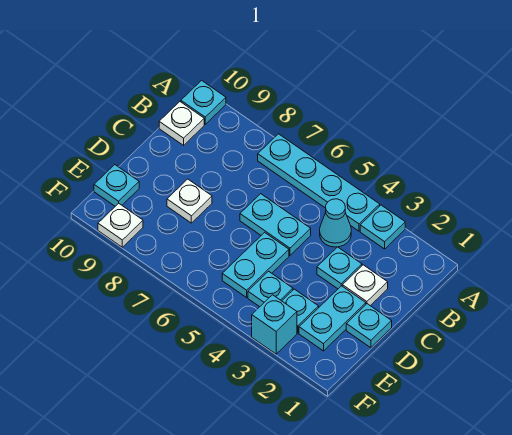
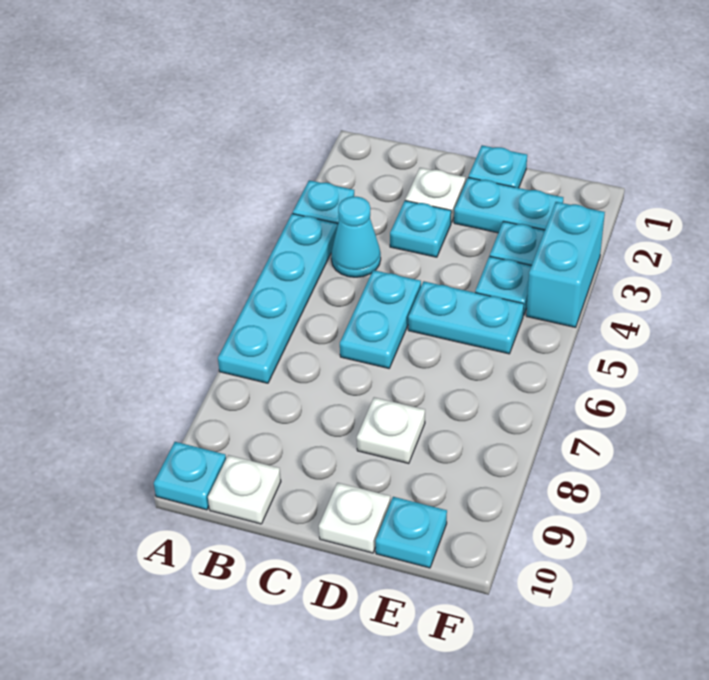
cyan brick F3 level 1 -> cyan brick F3:F4 level 1
white plate F9 level 1 -> white plate D10 level 1

